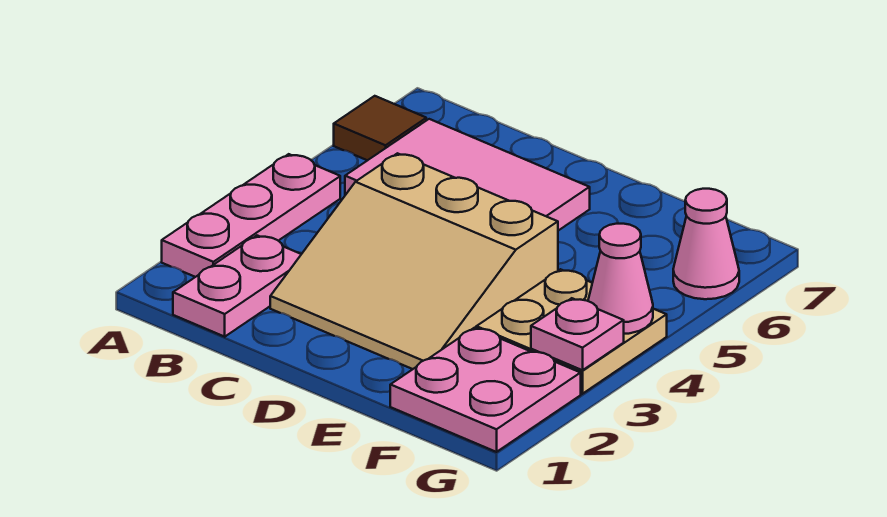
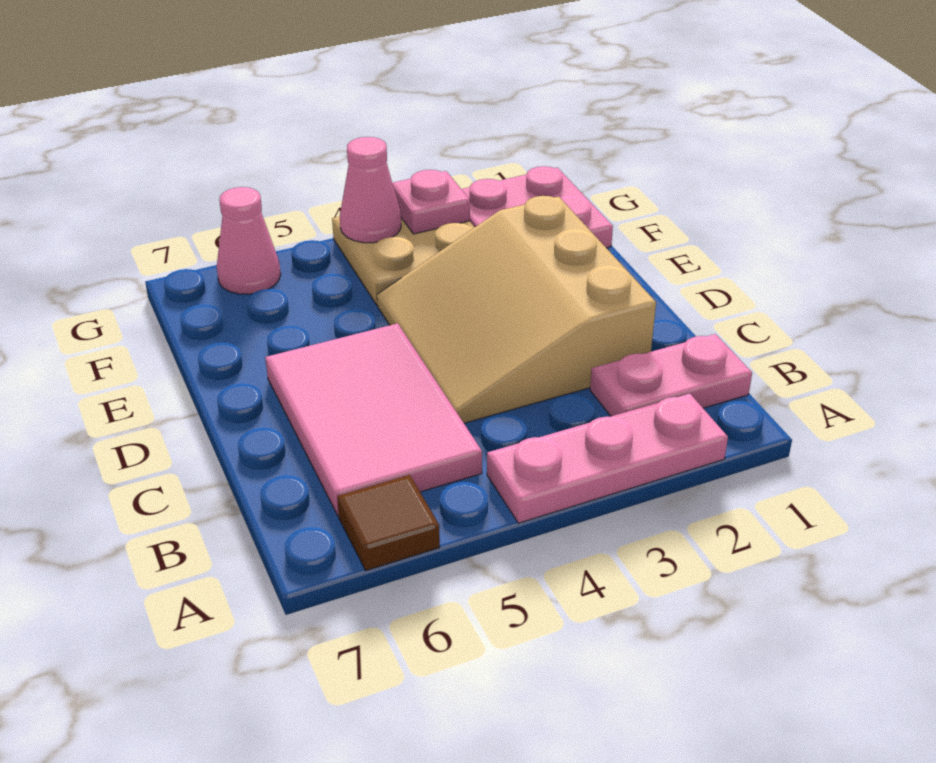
tan slope C2:E4 level 1 top 4 -> tan slope C2:E4 level 1 top 2

